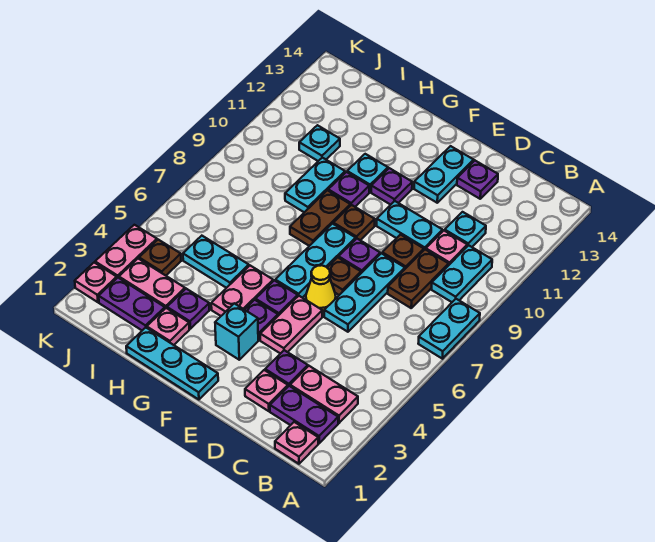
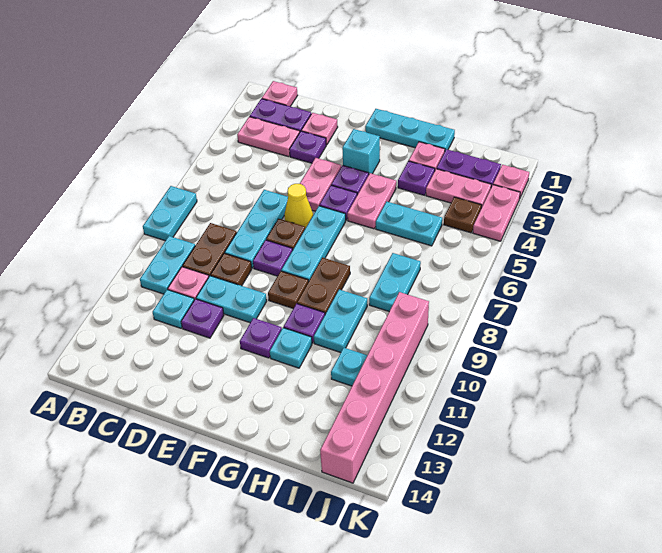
purple plate D13 level 1 -> purple plate D11 level 1
cyan plate E12:E13 level 1 -> cyan plate I7:I8 level 1
none -> pink brick J9:J14 level 1

